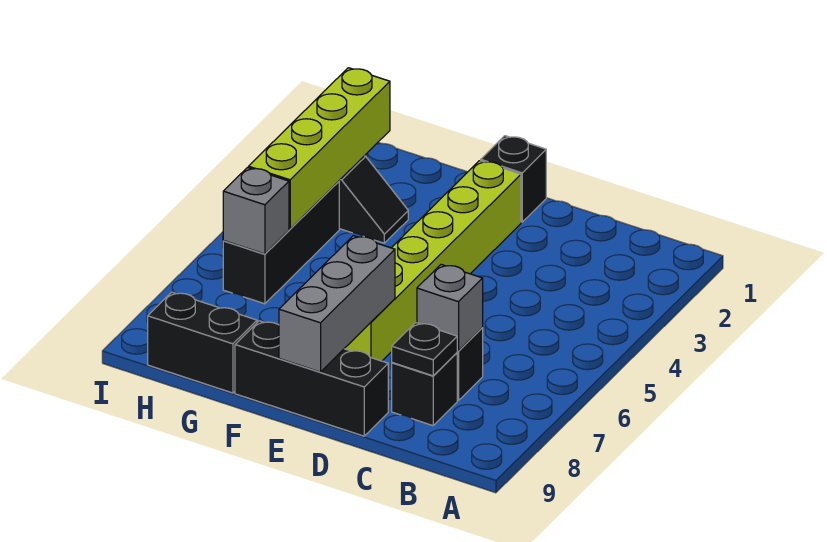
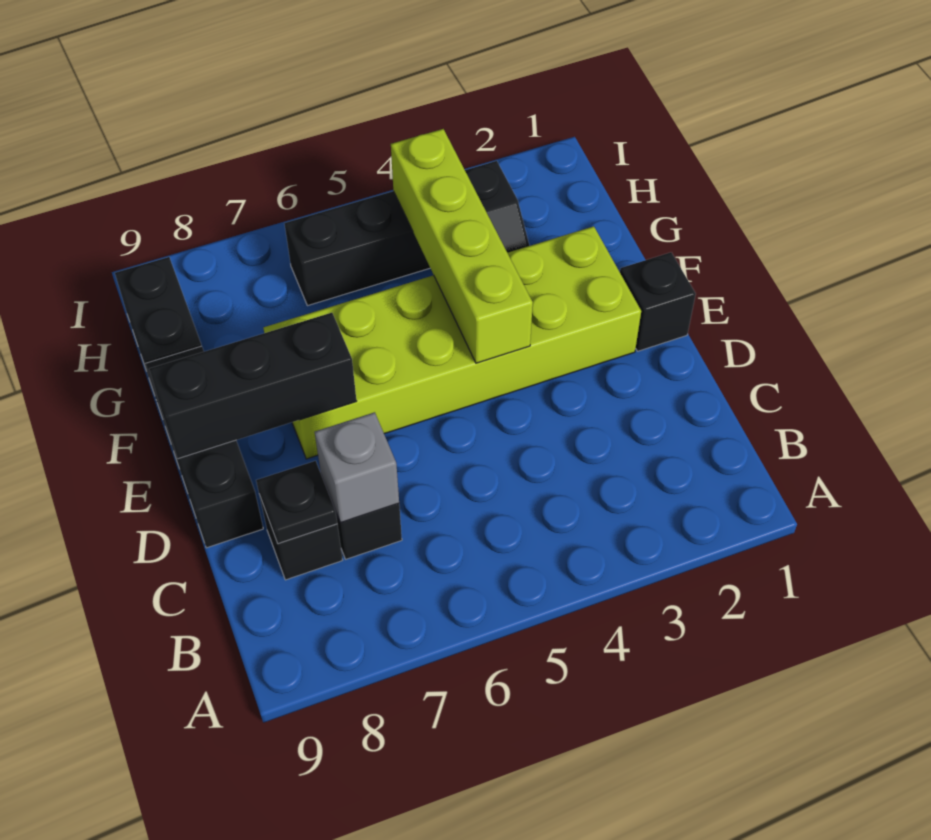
lime brick E2:E7 level 1 -> lime brick E2:F7 level 1
grey brick E7:E9 level 2 -> black brick E7:E9 level 2
lime brick H2:H5 level 2 -> lime brick E4:H4 level 2
grey brick H6 level 2 -> none

